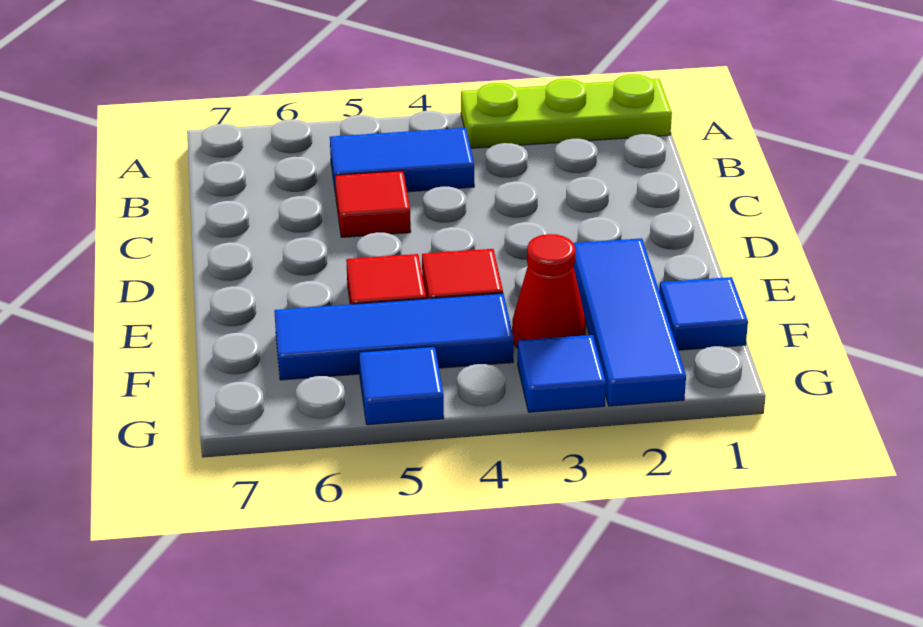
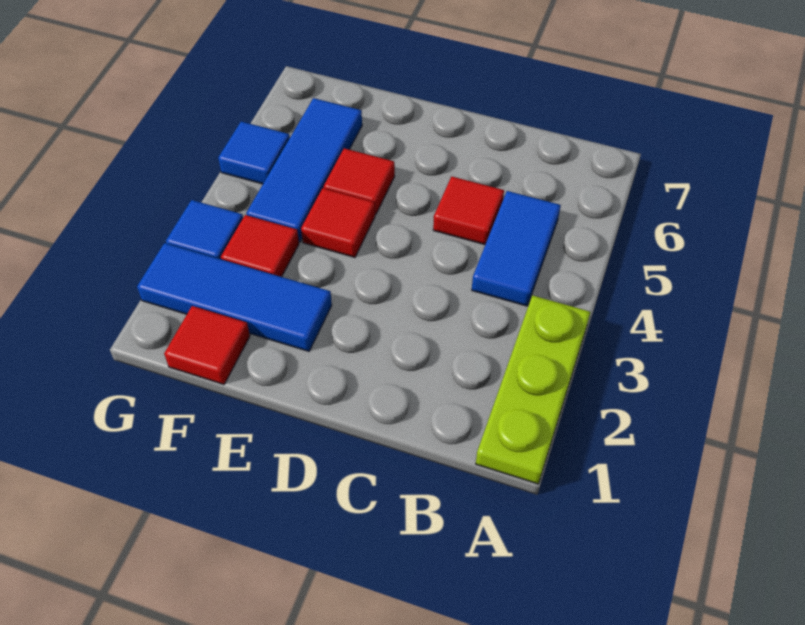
blue tile F1 level 1 -> red tile F1 level 1
red cone F3 level 1 -> red tile F3 level 1

